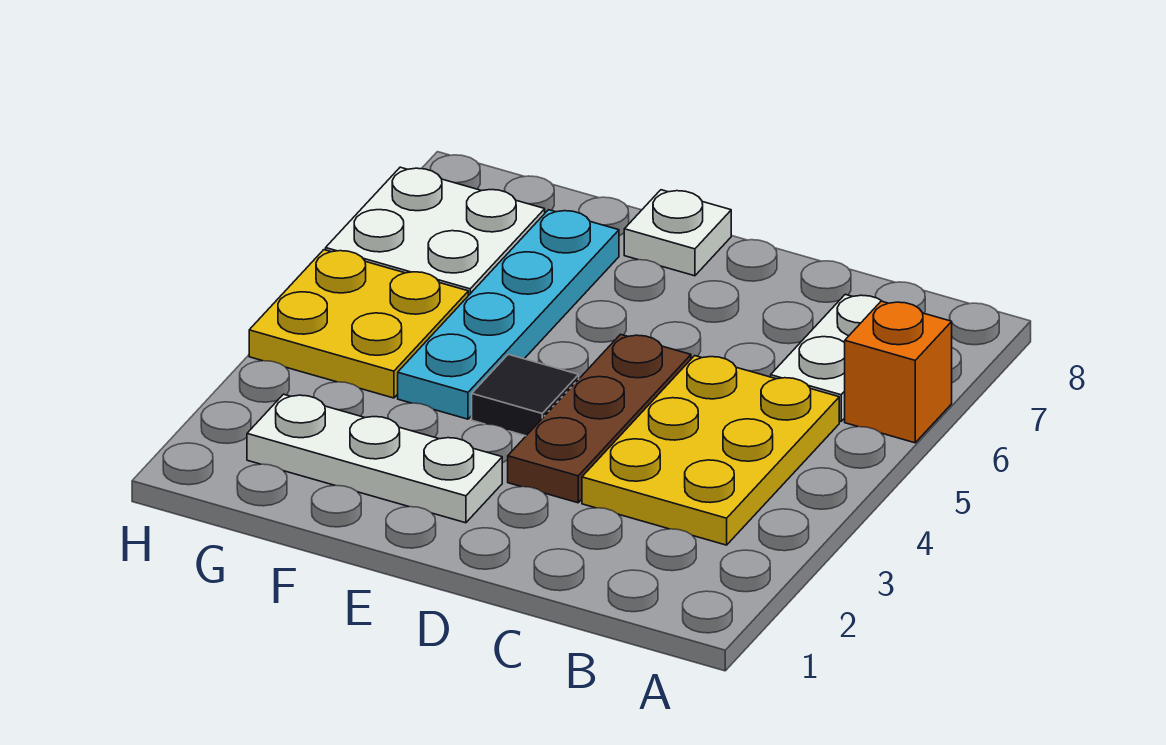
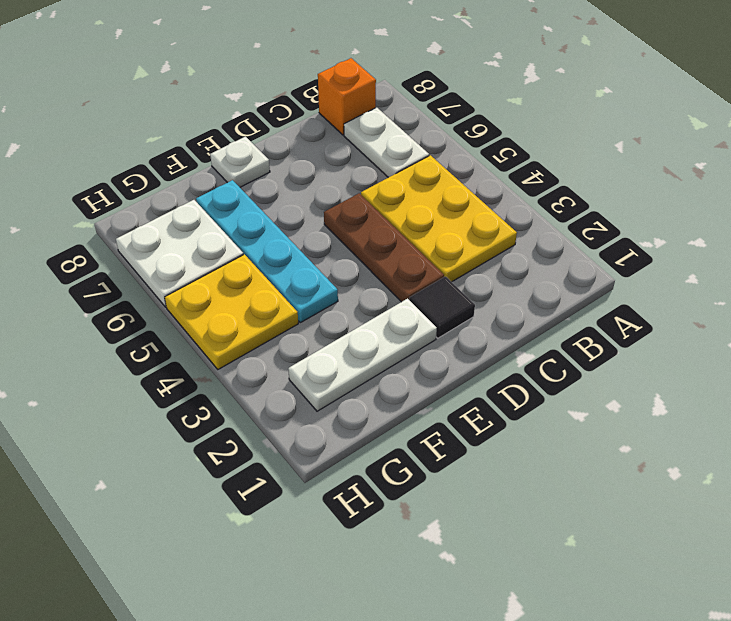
orange brick A6 level 1 -> orange brick B8 level 1
black tile E4 level 1 -> black tile D2 level 1

